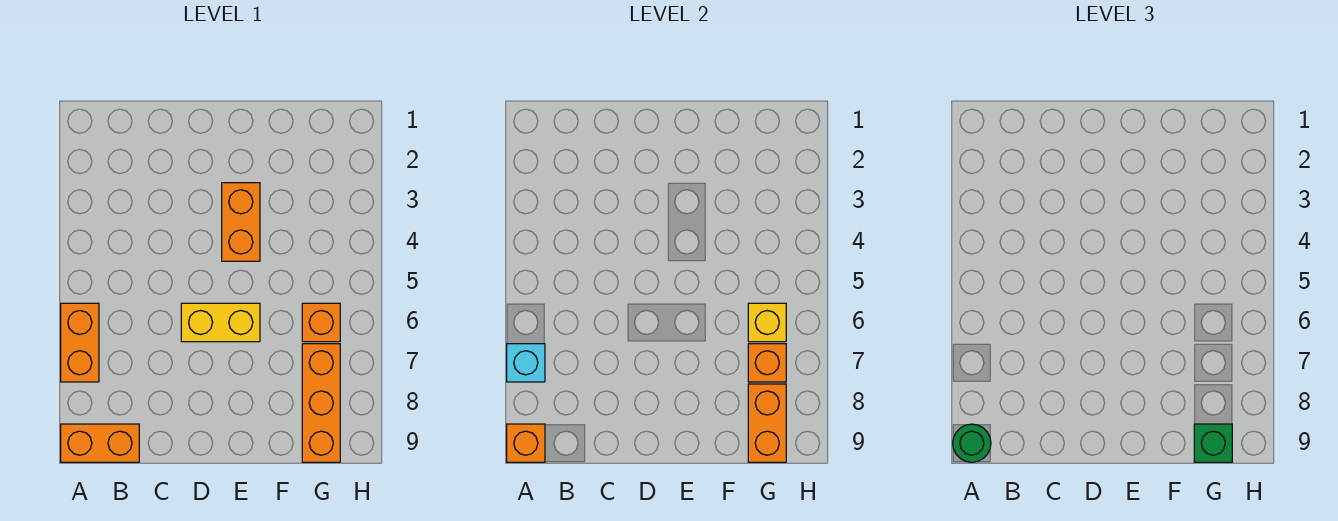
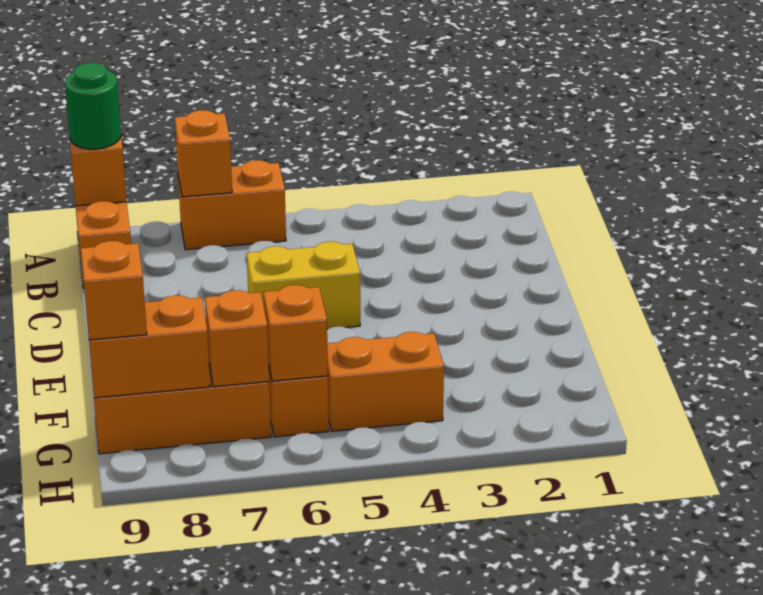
cyan brick A7 level 2 -> orange brick A7 level 2
yellow brick D6:E6 level 1 -> yellow brick D5:D6 level 1
orange brick E3:E4 level 1 -> orange brick G4:G5 level 1
yellow brick G6 level 2 -> orange brick G6 level 2
green brick G9 level 3 -> orange brick G9 level 3

